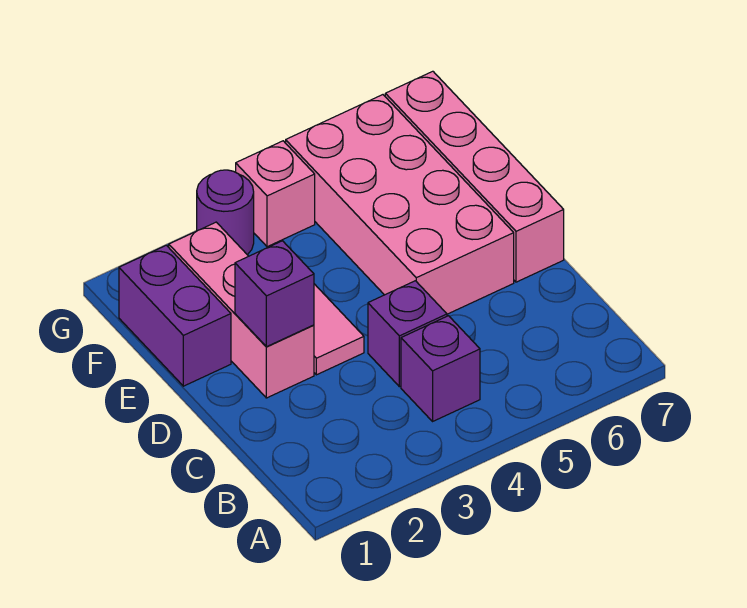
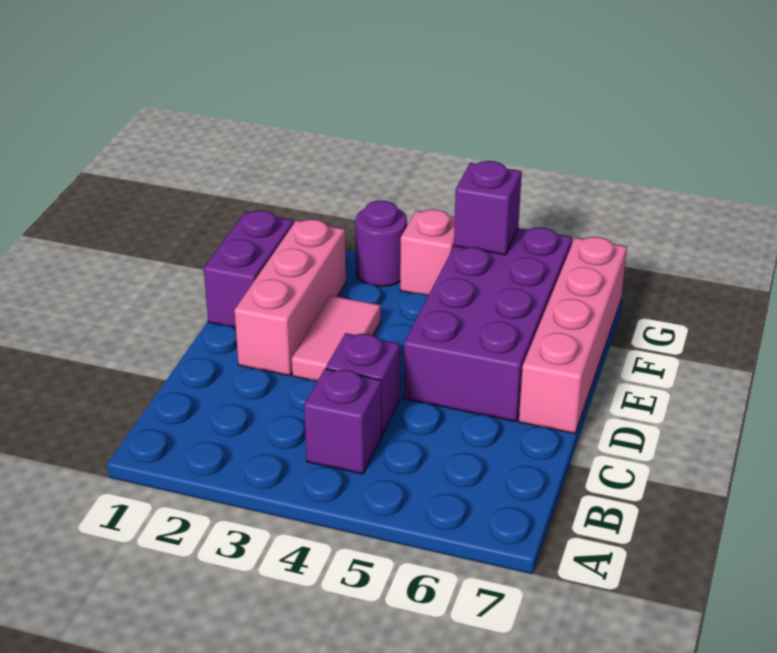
purple brick D2 level 2 -> purple brick G5 level 2
pink brick D5:G6 level 1 -> purple brick D5:G6 level 1

